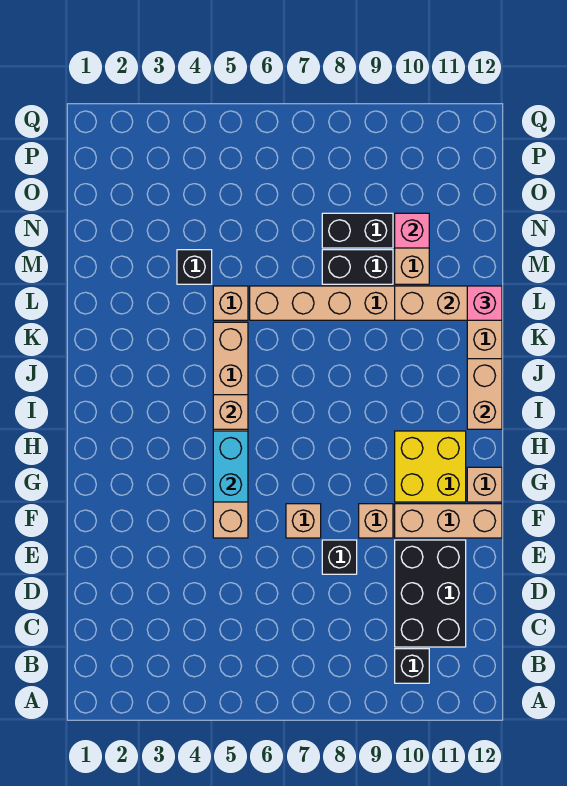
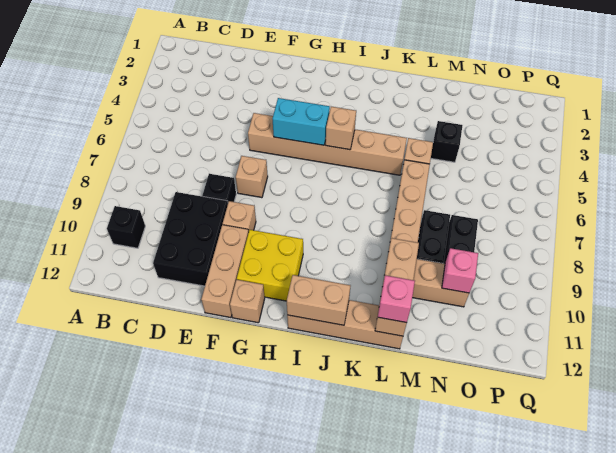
black brick C10:E11 level 1 -> black brick D9:E11 level 1

